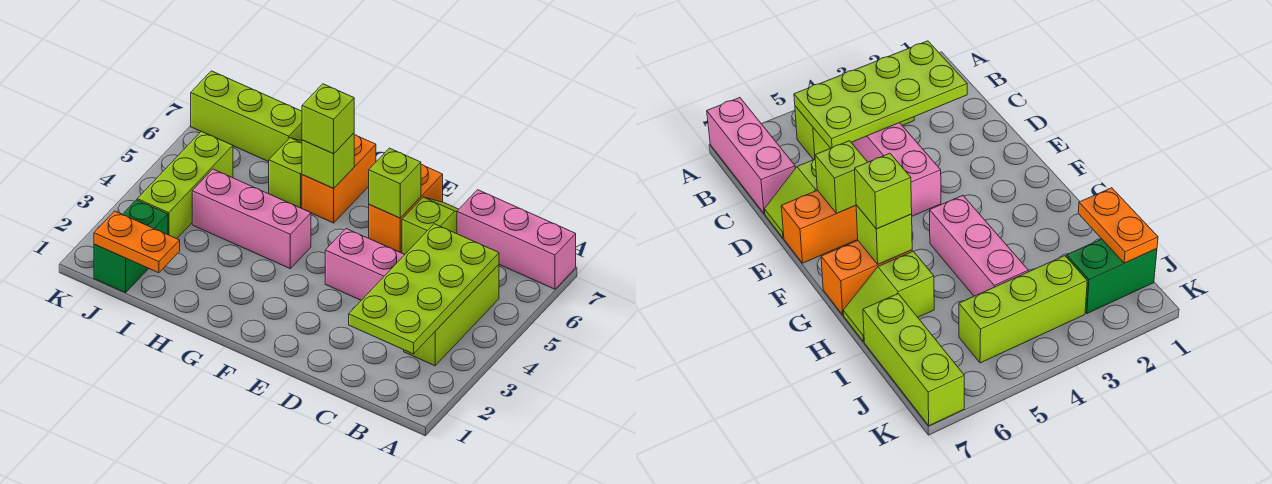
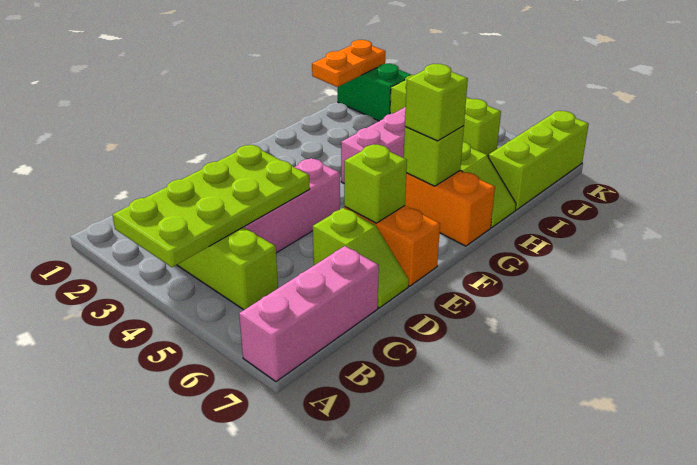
lime plate B2:C5 level 2 -> lime plate A3:D4 level 2

